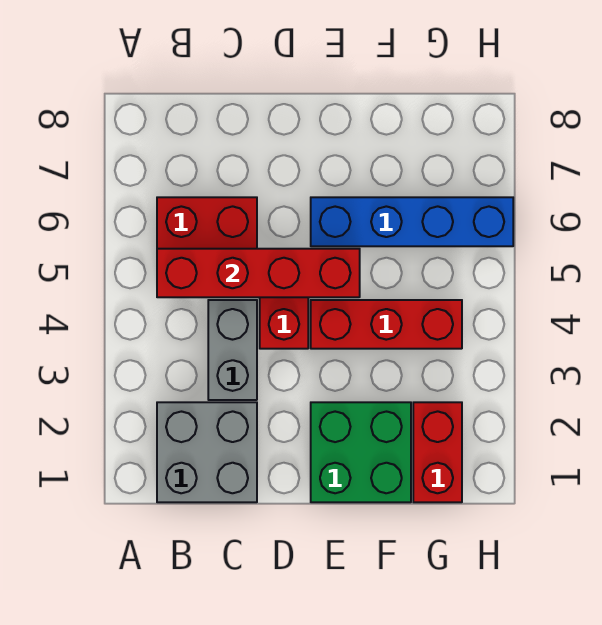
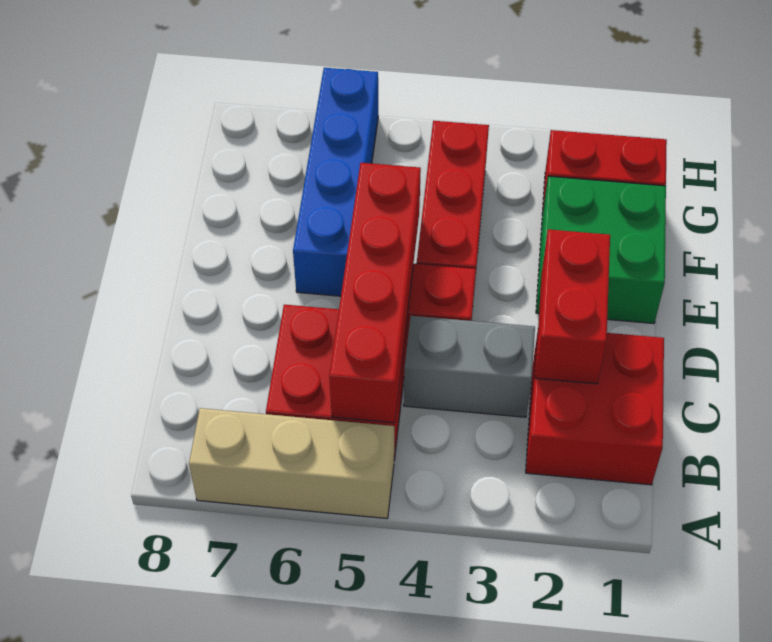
none -> tan brick A5:A7 level 1
grey brick B1:C2 level 1 -> red brick B1:C2 level 1
none -> red brick C2:D2 level 2

